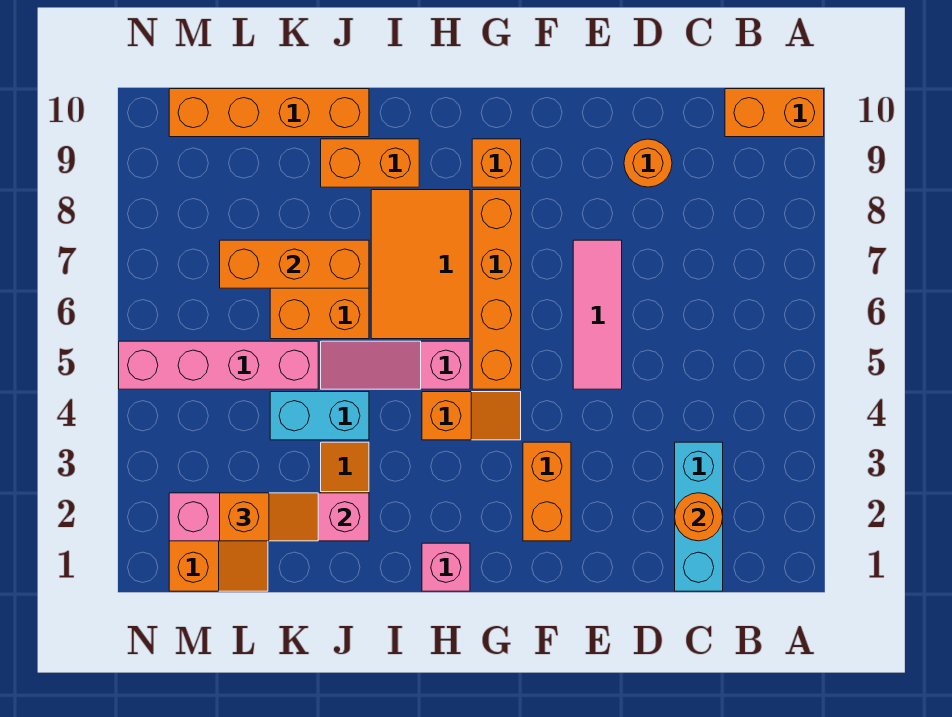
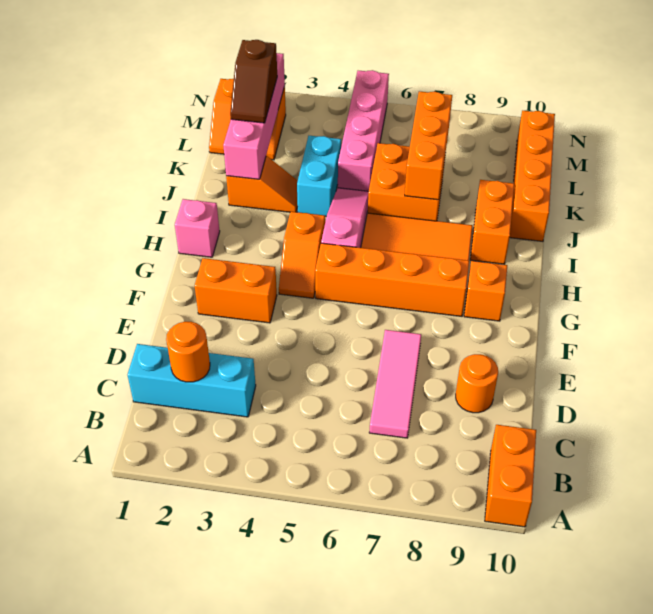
pink tile E5:E7 level 1 -> pink tile C7:E7 level 1
orange slope K2:L2 level 3 top L -> brown slope K2:L2 level 3 top L

